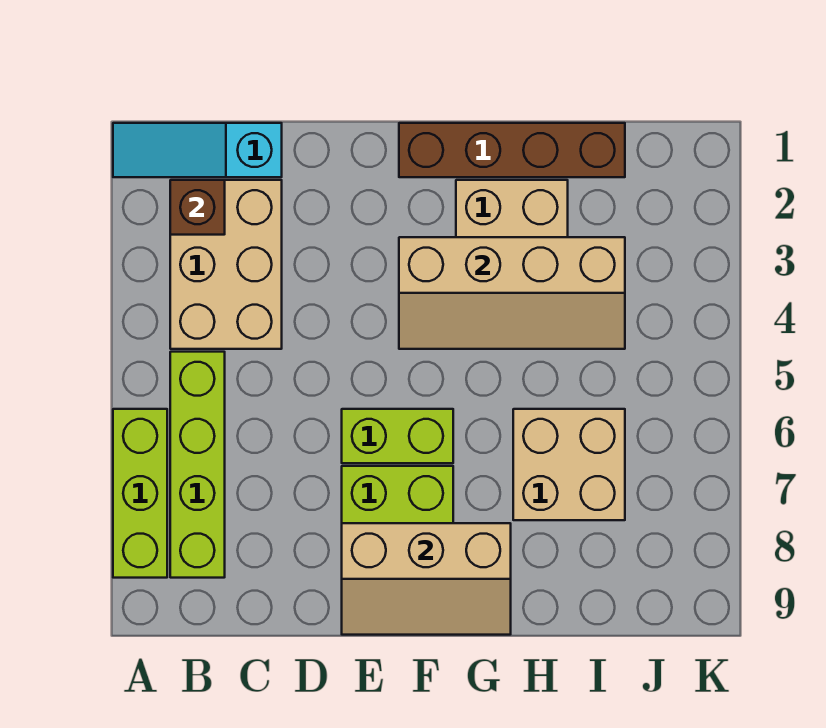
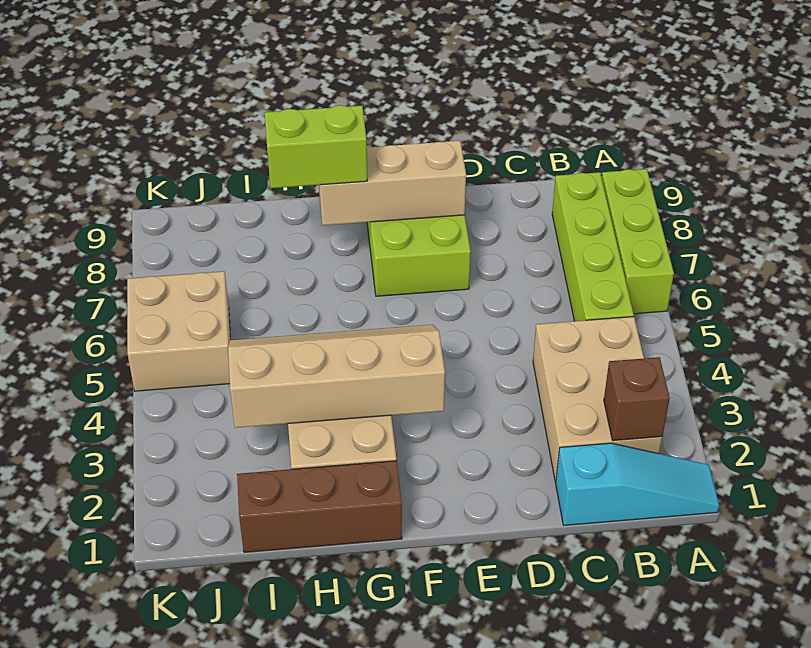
lime brick E6:F6 level 1 -> lime brick G8:H8 level 3
brown brick F1:I1 level 1 -> brown brick G1:I1 level 1
tan brick H6:I7 level 1 -> tan brick J5:K6 level 1

